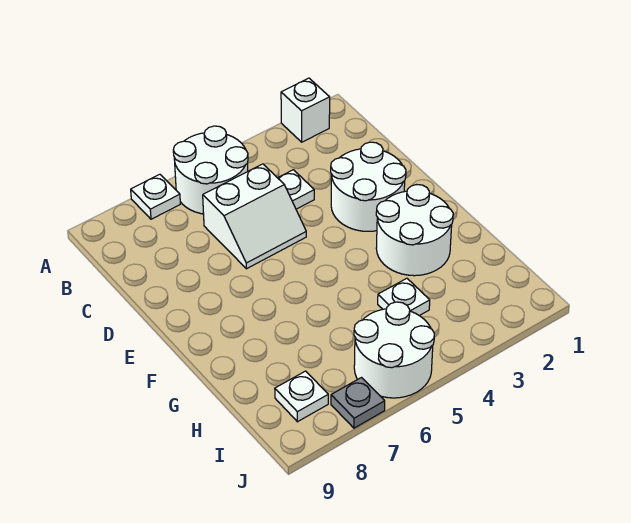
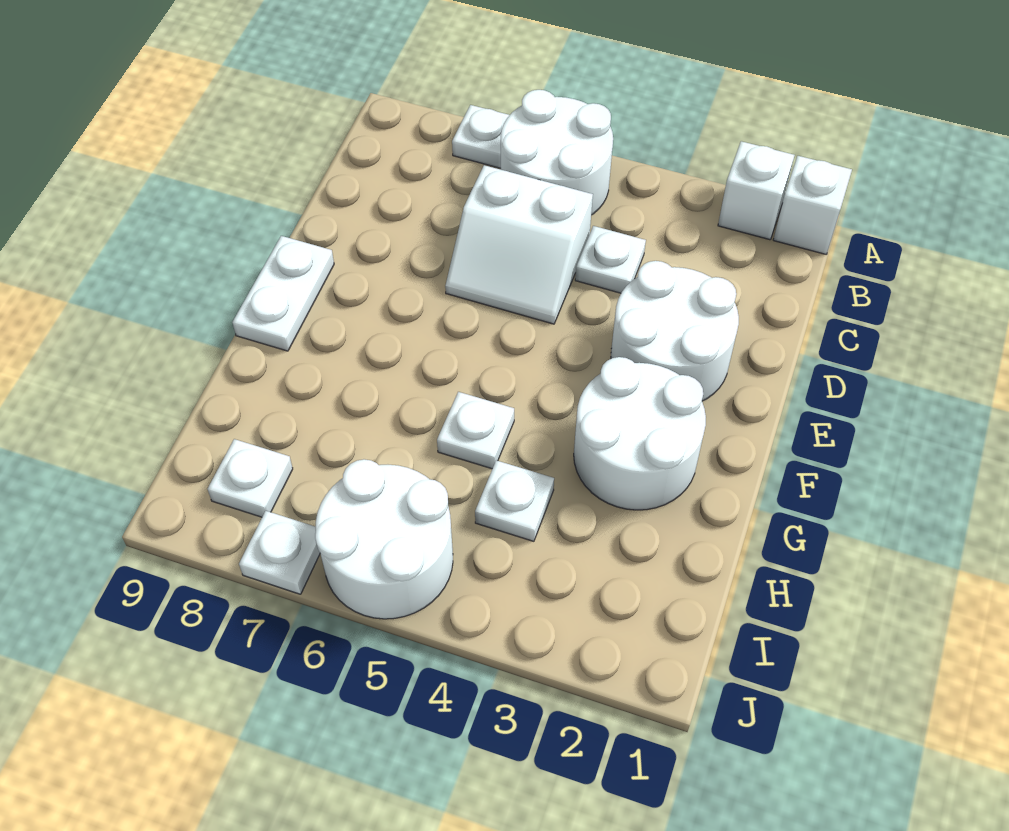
none -> white brick A1 level 1
none -> white plate E9:F9 level 1
none -> white plate G5 level 1
grey plate J7 level 1 -> white plate J7 level 1

